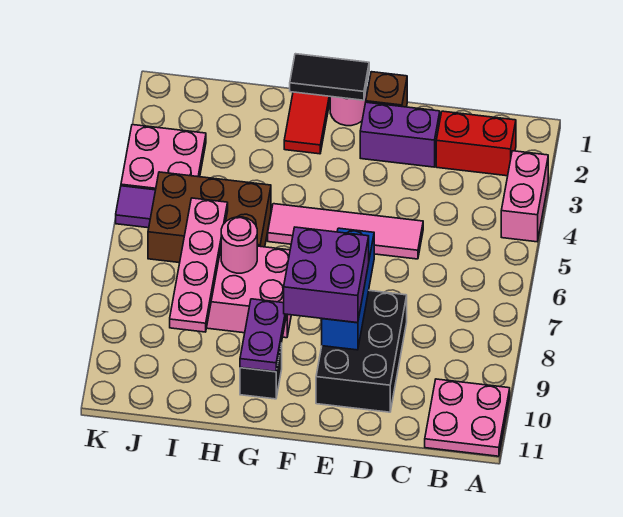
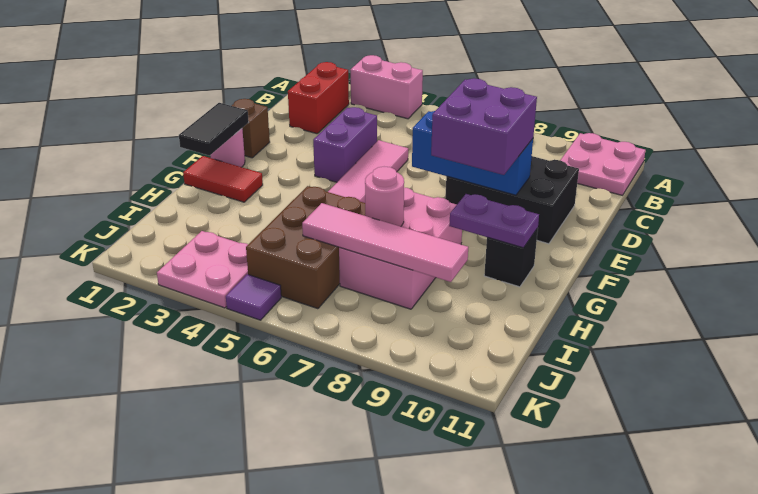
purple brick D2:E2 level 1 -> purple brick D4:E4 level 1
pink plate I6:I9 level 2 -> pink tile I6:I9 level 2

